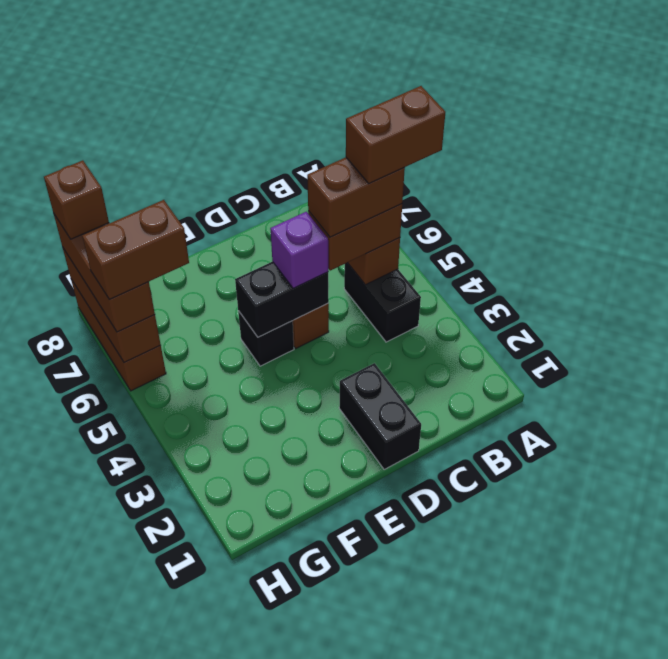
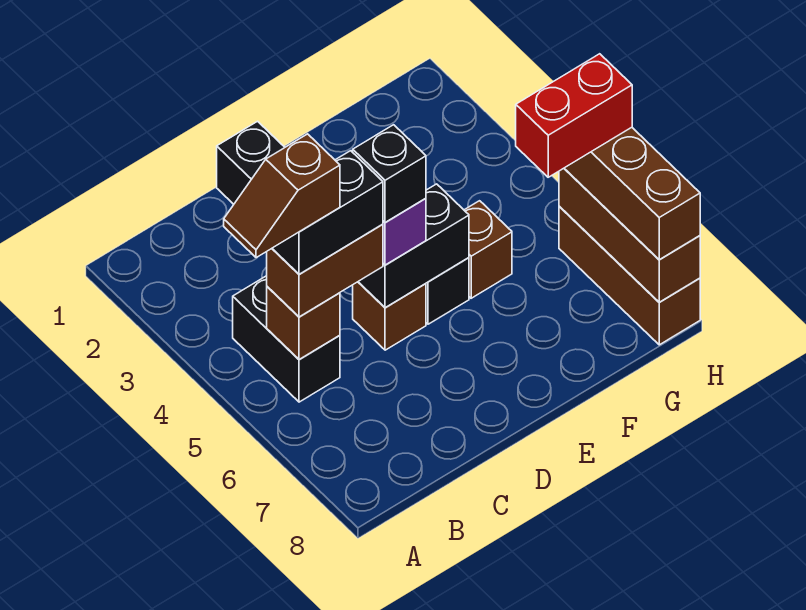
brown brick A5:B5 level 5 -> brown slope A5:B5 level 5 top B
brown brick B5:C5 level 4 -> black brick B5:C5 level 4
none -> black brick D5 level 4
brown brick G6:H6 level 4 -> red brick G6:H6 level 4
brown brick H8 level 4 -> brown brick F5 level 1

